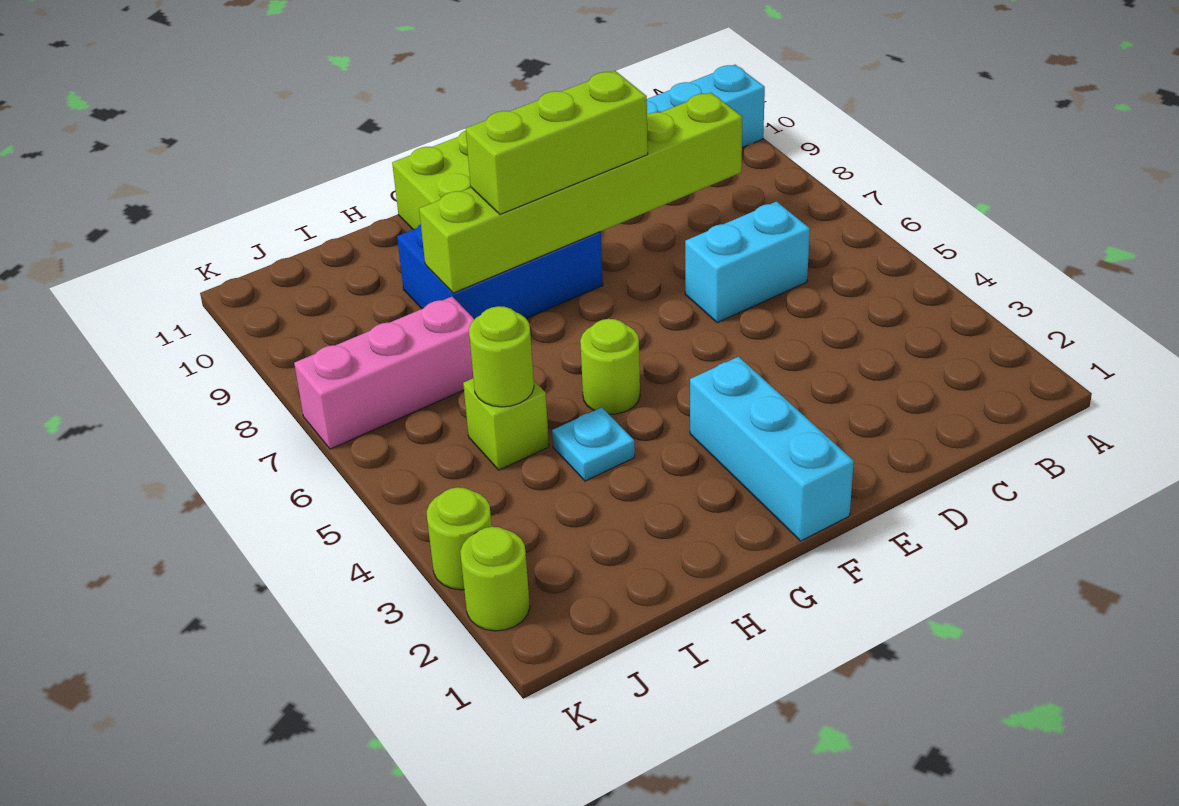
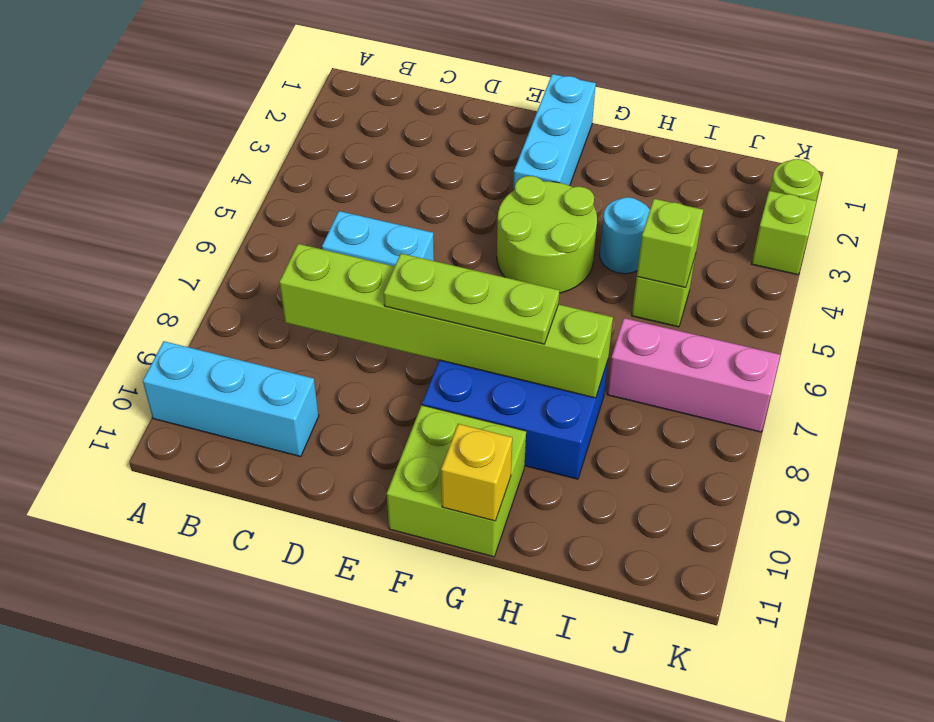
lime brick E8:G8 level 3 -> lime plate E8:G8 level 3
lime round brick G5 level 1 -> lime round brick F4:G5 level 1
none -> yellow brick G11 level 2
cyan plate H4 level 1 -> cyan round brick H4 level 1
lime round brick I5 level 2 -> lime brick I5 level 2
lime round brick K3 level 1 -> lime brick K3 level 1

